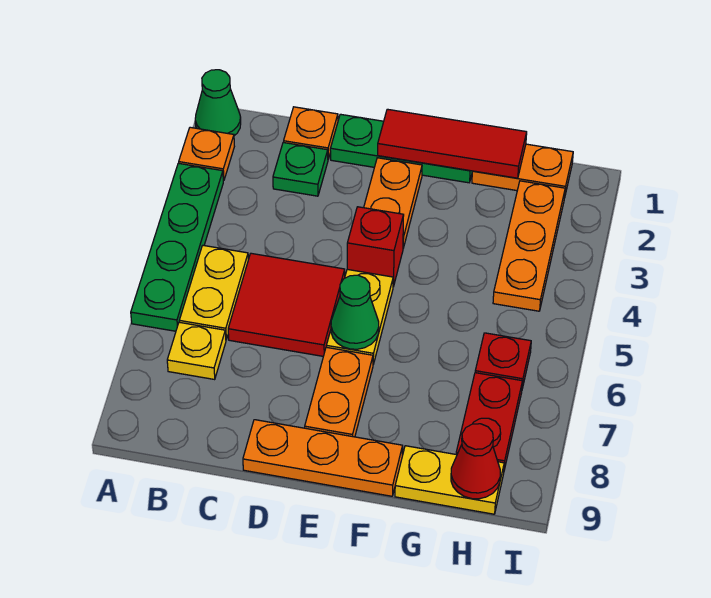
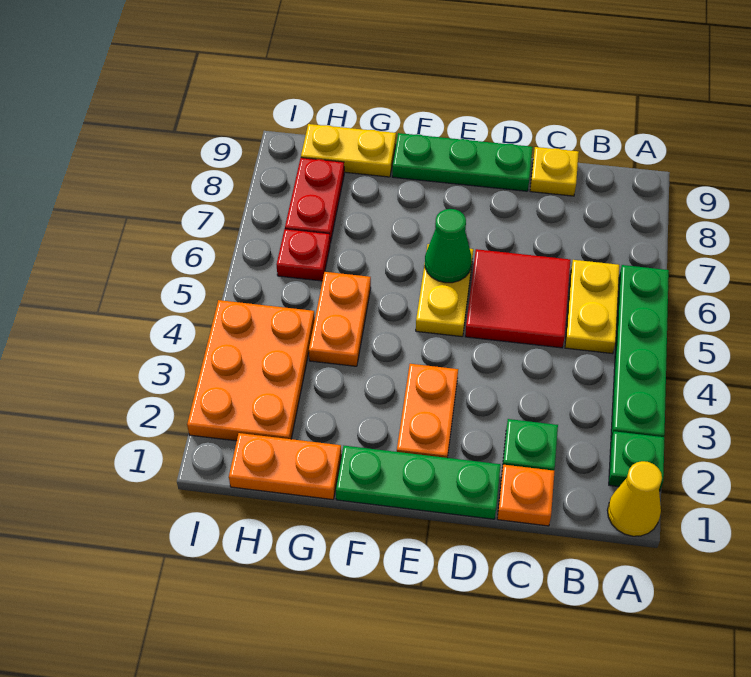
green cone A1 level 1 -> yellow cone A1 level 1
orange plate A2 level 1 -> green plate A2 level 1
yellow plate B7 level 1 -> yellow plate C9 level 1
orange plate D9:F9 level 1 -> green plate D9:F9 level 1
red tile E1:G1 level 2 -> none
red brick E4 level 1 -> none
orange plate E7:E8 level 1 -> orange plate G4:G5 level 1
orange plate H2:H4 level 1 -> orange plate H2:I4 level 1
red cone H9 level 2 -> none

